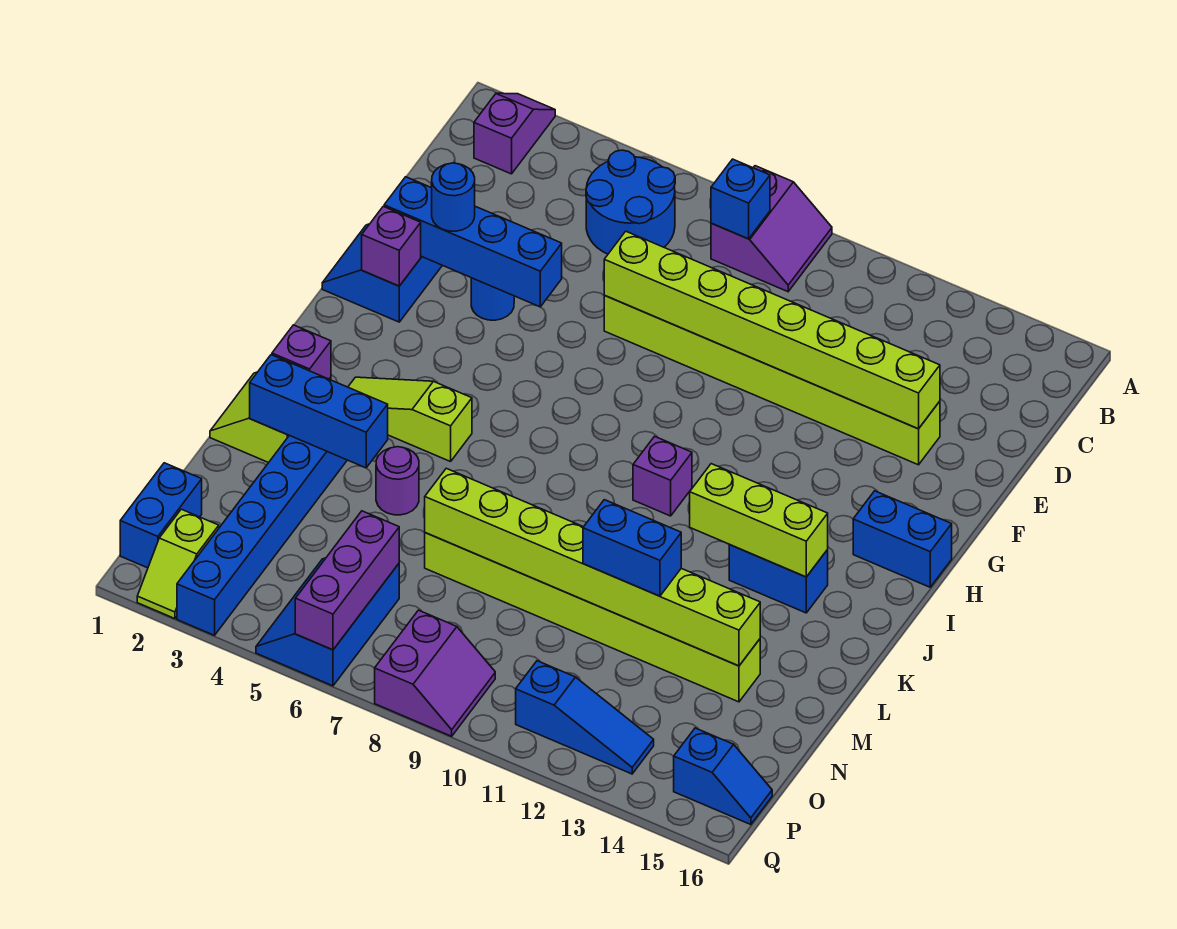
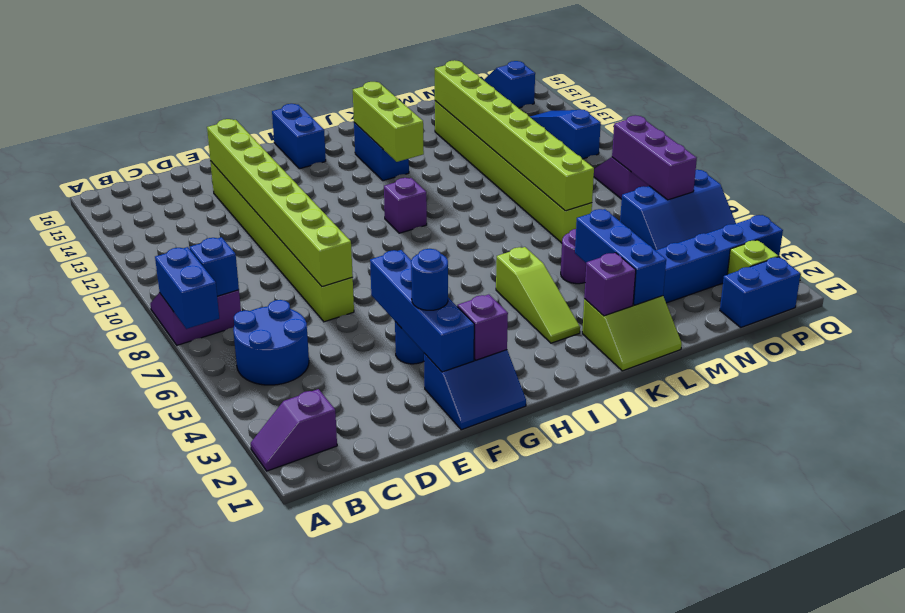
blue brick M11:M12 level 3 -> blue brick A7:A8 level 2
purple brick O6:Q6 level 2 -> purple brick P6:P8 level 2

